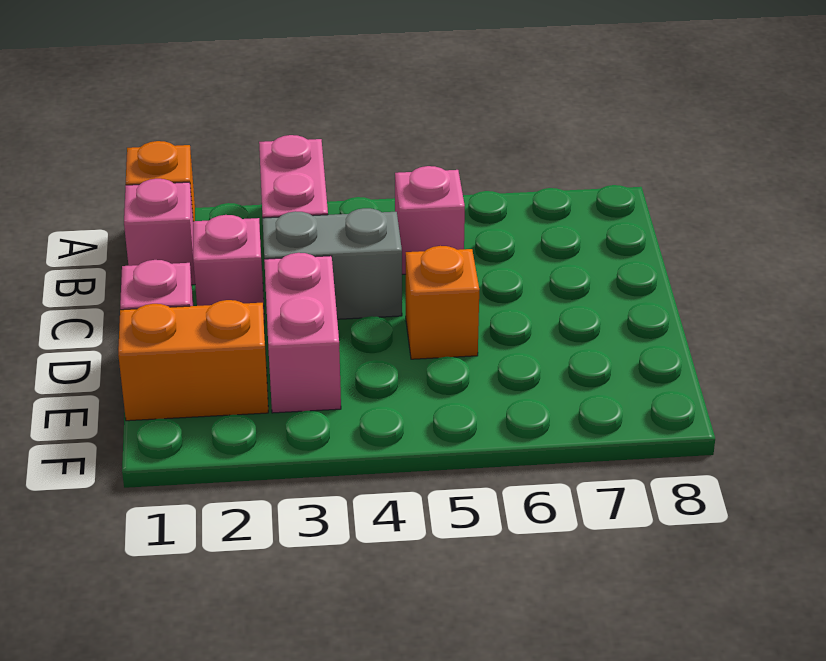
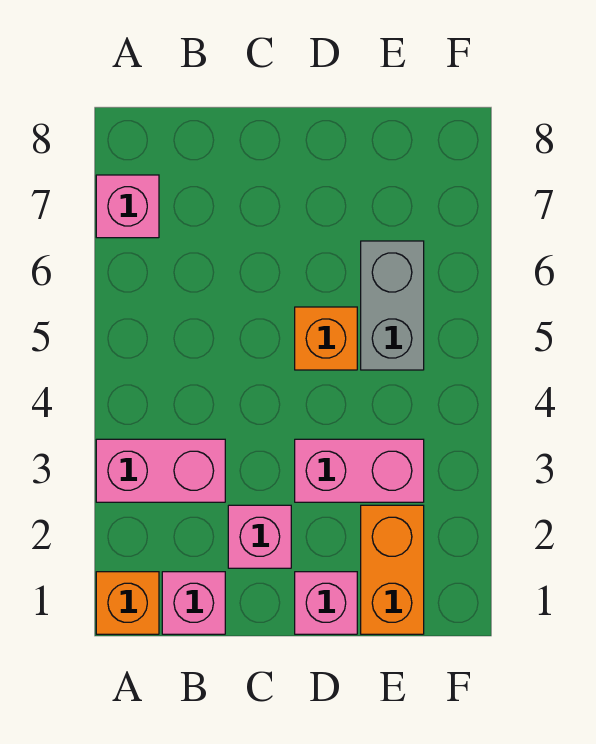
pink brick B5 level 1 -> pink brick A7 level 1
grey brick C3:C4 level 1 -> grey brick E5:E6 level 1

